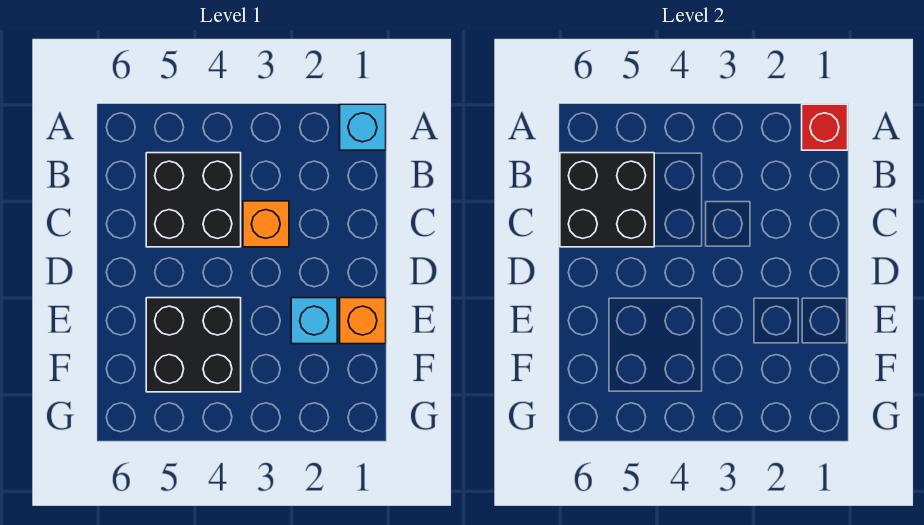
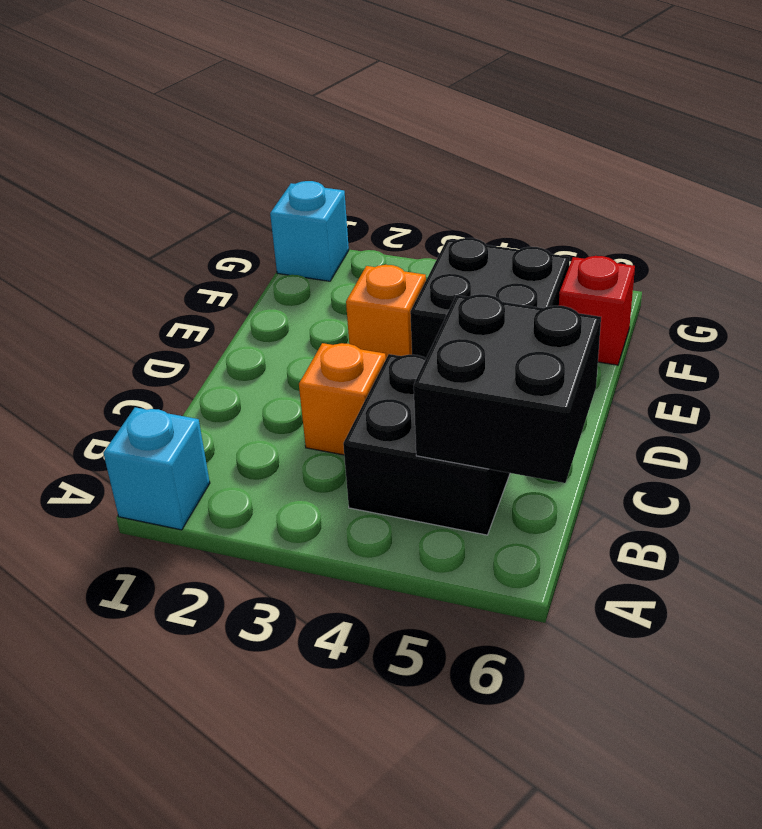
red brick A1 level 2 -> red brick F6 level 1
orange brick E1 level 1 -> orange brick E3 level 1
cyan brick E2 level 1 -> cyan brick G1 level 1

